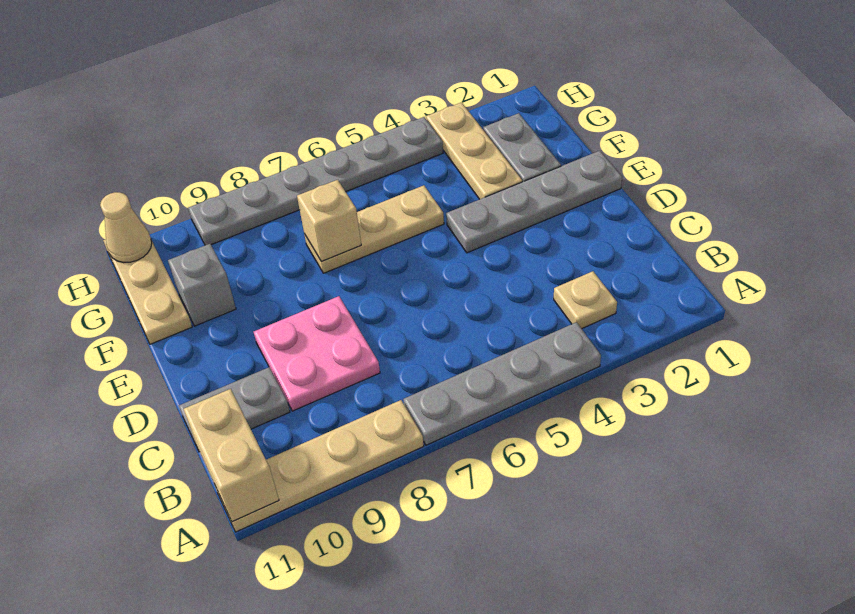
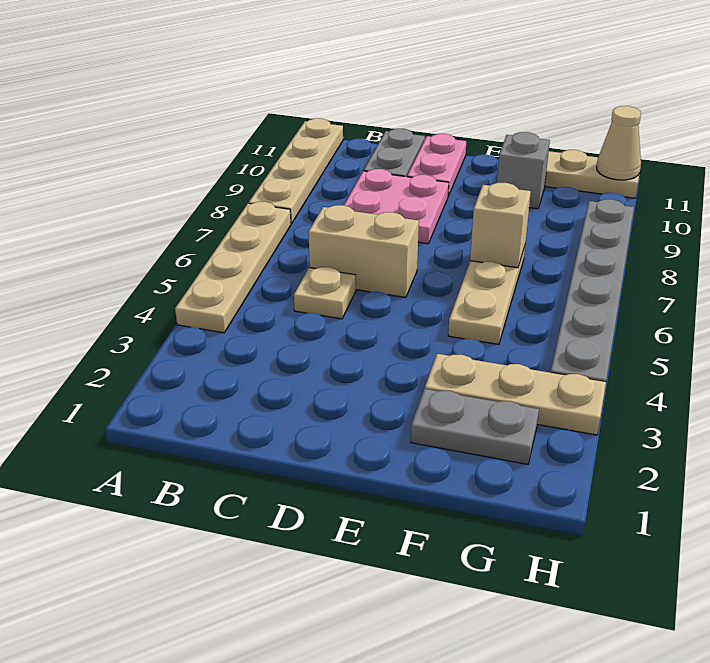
grey plate A4:A7 level 1 -> tan plate A4:A7 level 1
tan brick A11:B11 level 2 -> tan brick C6:D6 level 1
tan plate B3 level 1 -> tan plate C5 level 1
none -> pink plate D10:D11 level 1
grey plate E1:E4 level 1 -> none

